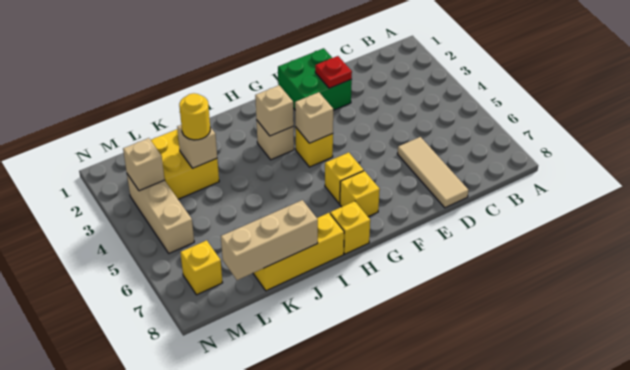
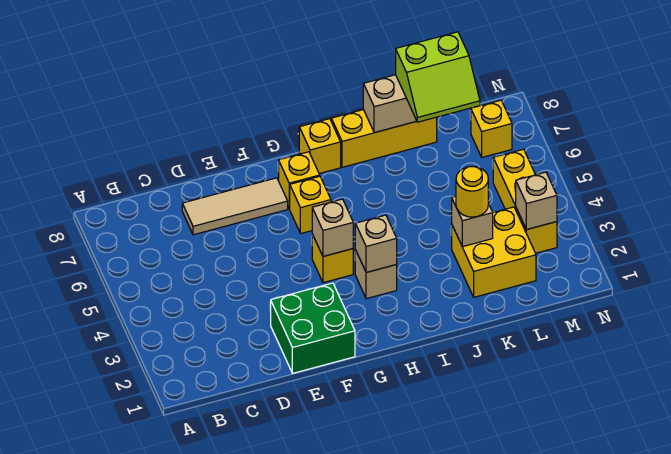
tan tile D6:D8 level 1 -> tan tile D7:F7 level 1
red plate E2 level 2 -> none
none -> lime slope K7:L8 level 3 top 8
tan brick M3:M5 level 1 -> yellow brick M3:M5 level 1

